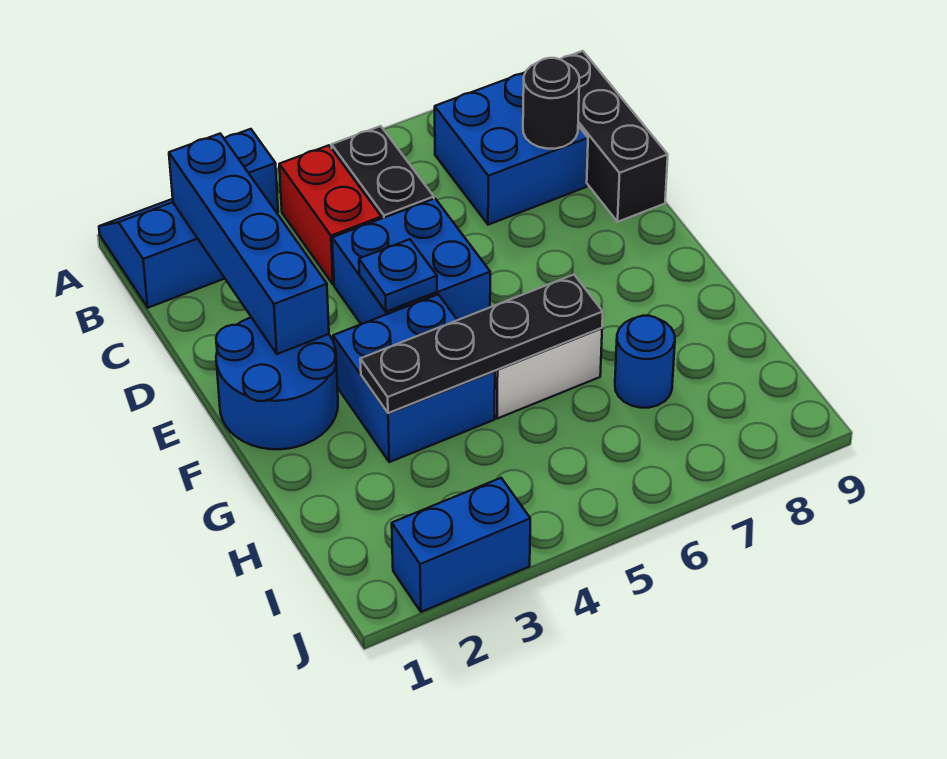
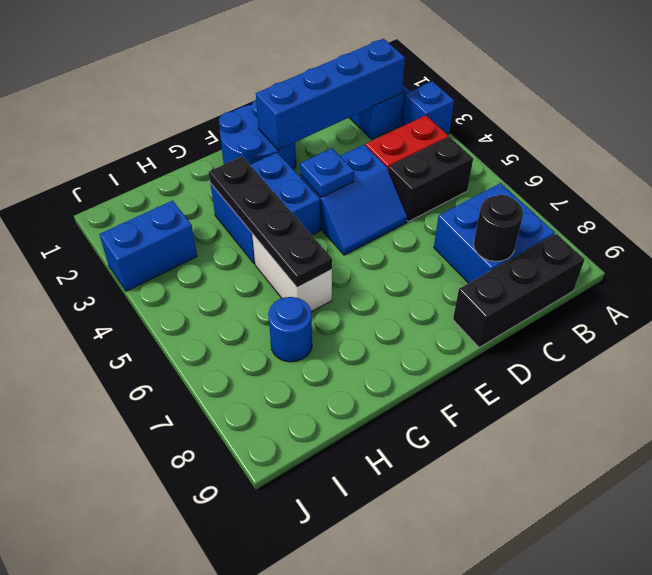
blue brick D4:E5 level 1 -> blue slope D4:E5 level 1 top 4
blue brick J2:J3 level 1 -> blue brick I3:J3 level 1

